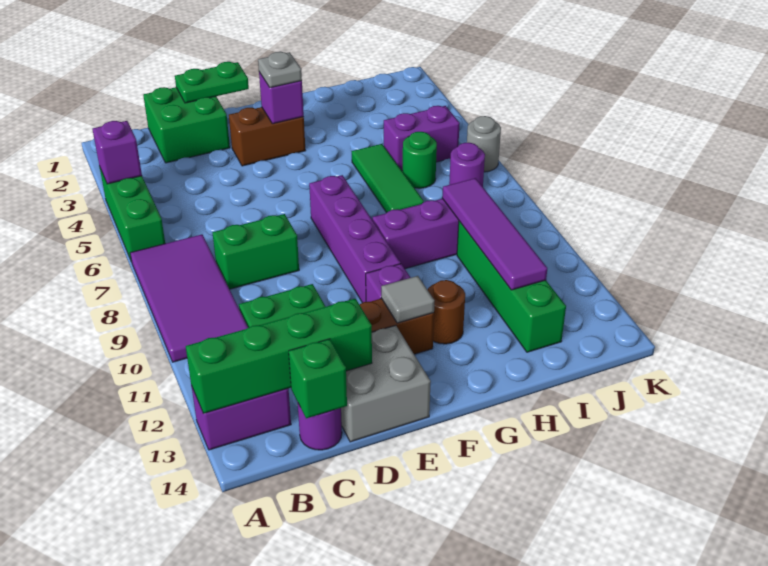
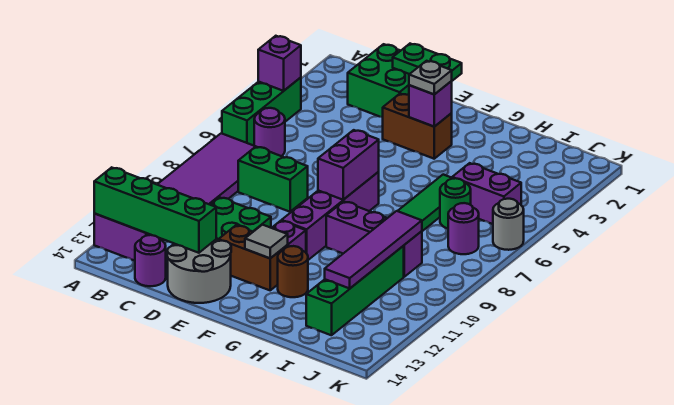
none -> purple round brick B6 level 1
green brick C14 level 2 -> none
grey brick D13:E14 level 1 -> grey round brick D13:E14 level 1
none -> purple brick F7:F8 level 2

